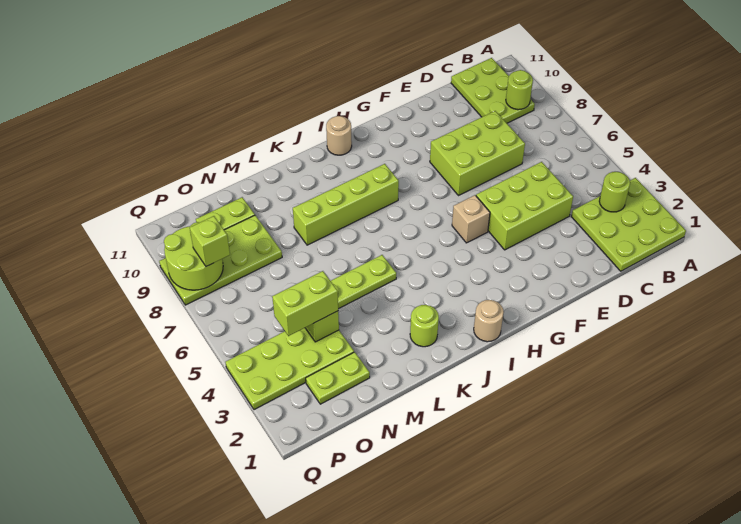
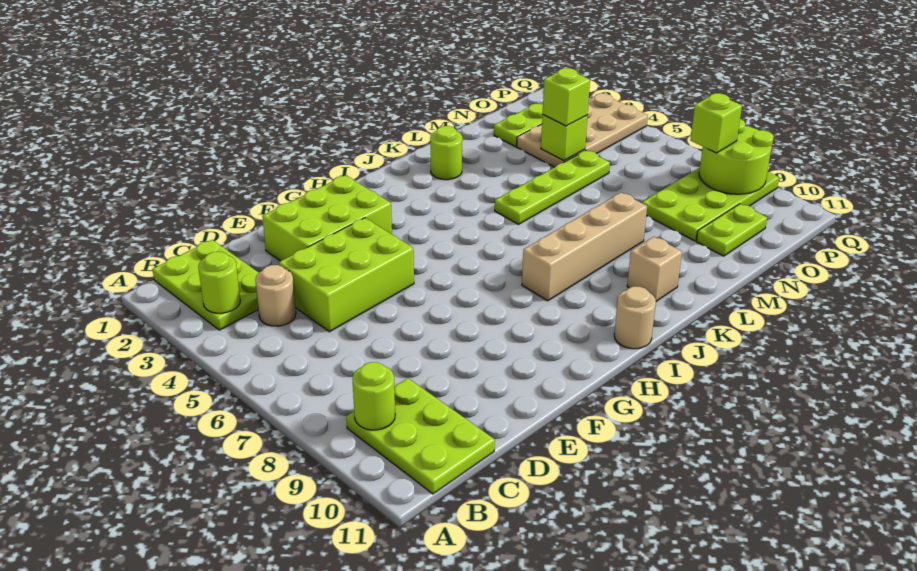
lime plate A1:C3 level 1 -> lime plate B1:C3 level 1
lime brick D7:F8 level 1 -> lime brick E2:G3 level 1
tan brick G5 level 1 -> tan brick K10 level 1
tan round brick I1 level 1 -> tan round brick C4 level 1
lime brick I8:L8 level 1 -> tan brick I8:L8 level 1
lime plate N3:Q4 level 1 -> tan plate N3:Q4 level 1
lime brick N4:O4 level 3 -> lime brick N4 level 3

